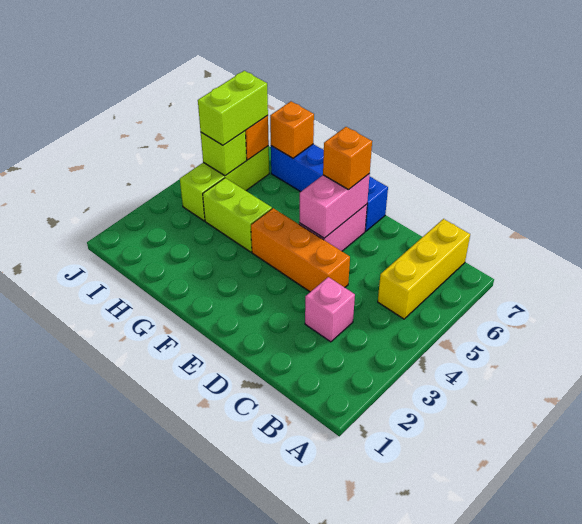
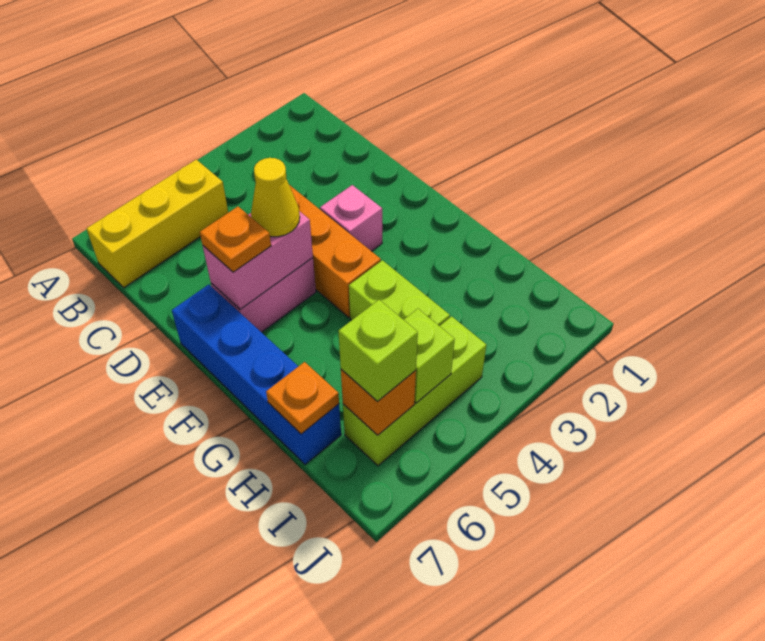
pink brick C3 level 1 -> pink brick E3 level 1
none -> yellow cone E5 level 3
orange brick E6 level 3 -> orange plate E6 level 3
orange brick H7 level 2 -> orange plate H7 level 2
lime brick I5:I6 level 3 -> lime brick I6 level 3

